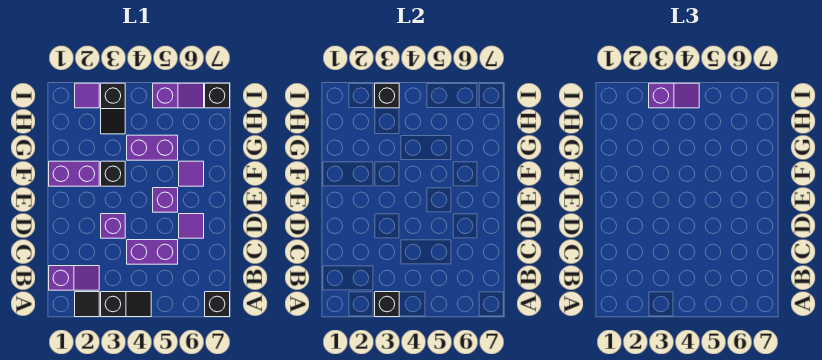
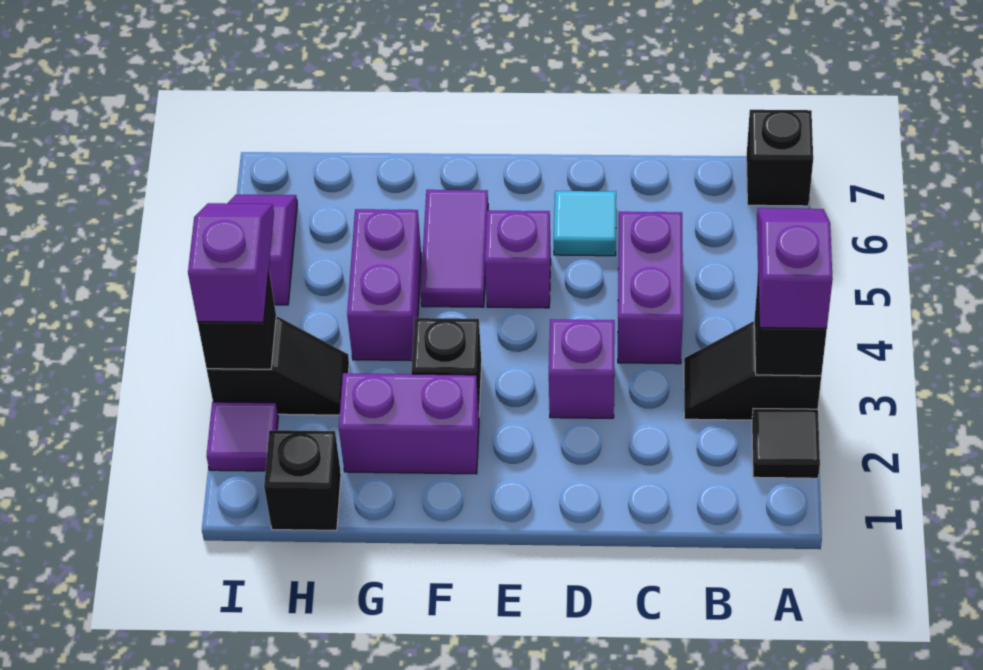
black slope A3:A4 level 1 top 3 -> black slope A3:B3 level 1 top A
purple slope B1:B2 level 1 top 1 -> purple slope A3:A4 level 3 top 3
purple tile D6 level 1 -> cyan tile D6 level 1
purple brick F1:F2 level 1 -> purple brick F2:G2 level 1
purple tile F6 level 1 -> purple tile F5:F6 level 1
black brick I7 level 1 -> black brick H1 level 1

